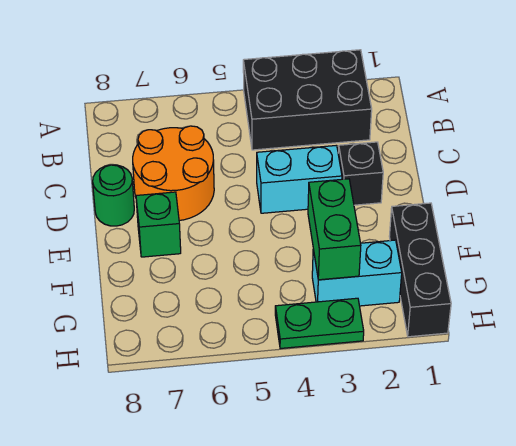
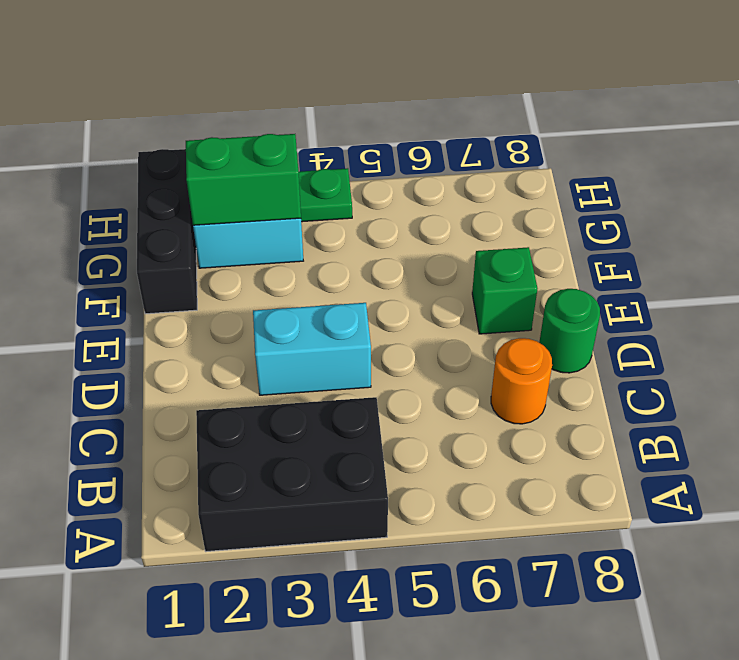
orange round brick C6:D7 level 1 -> orange round brick C7 level 1
black brick D2 level 1 -> none
green brick F3:G3 level 2 -> green brick G2:G3 level 2

